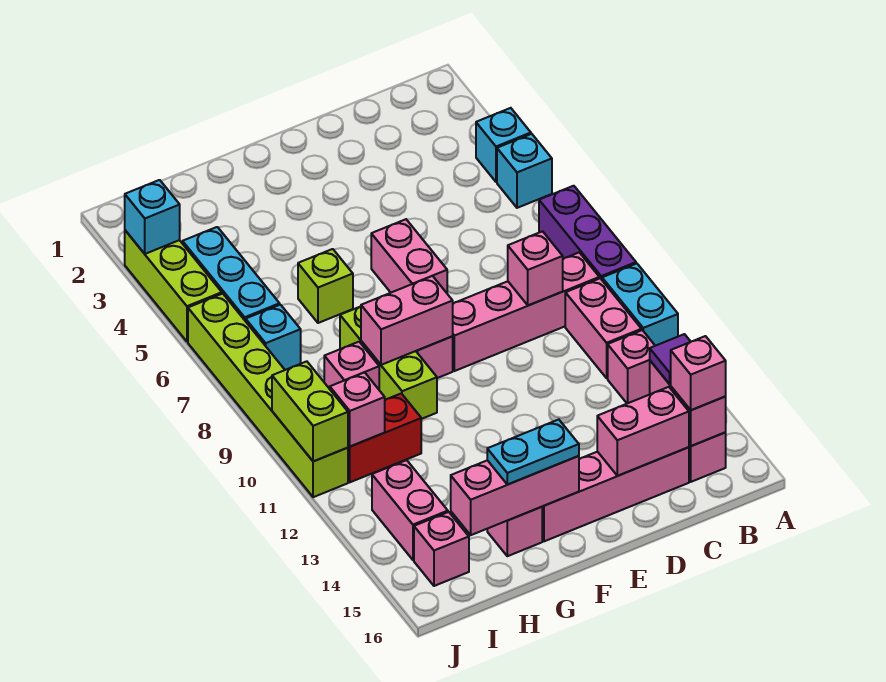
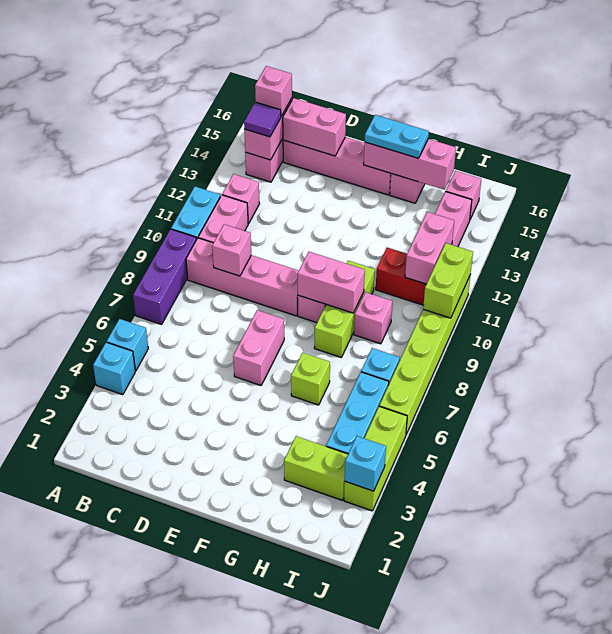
none -> lime brick H3:I3 level 1
pink brick I11 level 2 -> pink brick I11:I12 level 2

